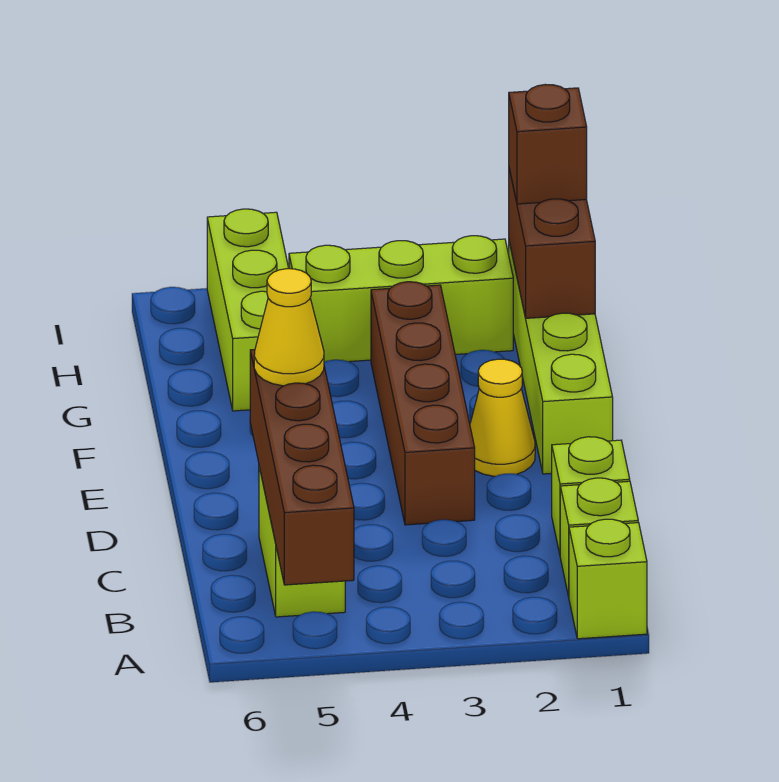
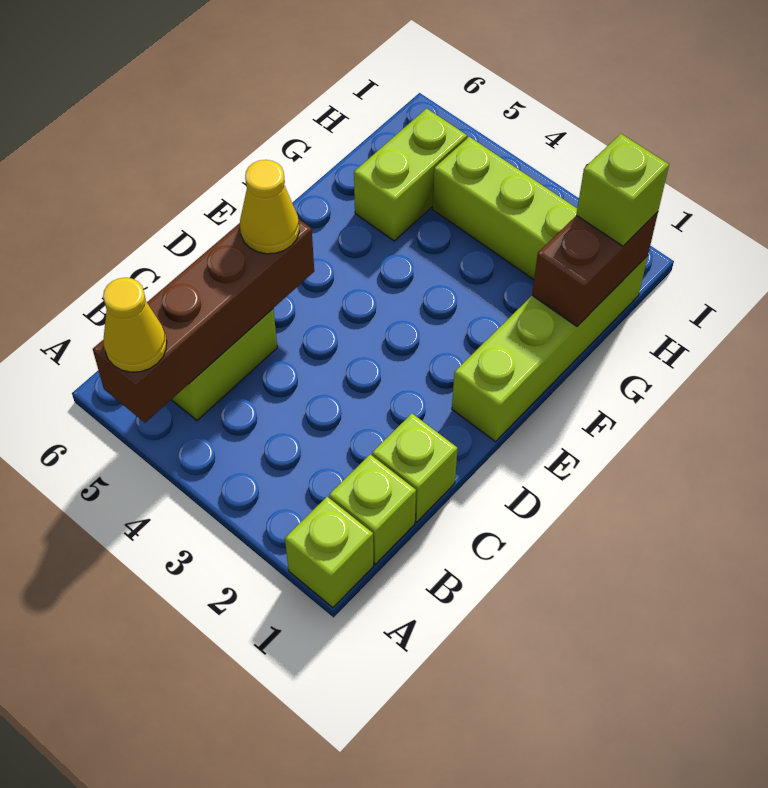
brown brick D3:G3 level 1 -> none
yellow cone E2 level 1 -> yellow cone A5 level 3
lime brick G5:I5 level 1 -> lime brick G5:H5 level 1
brown brick H1 level 3 -> lime brick H1 level 3

